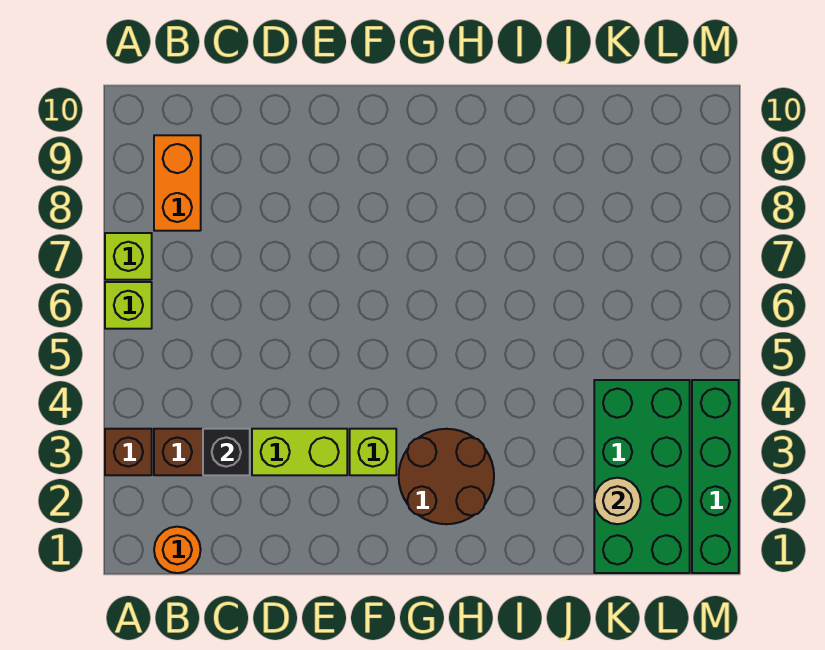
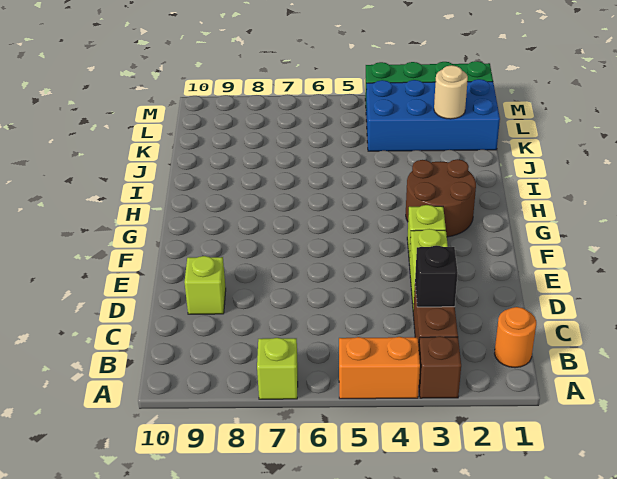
lime brick A6 level 1 -> lime brick D9 level 1
orange brick B8:B9 level 1 -> orange brick A4:A5 level 1
green brick K1:L4 level 1 -> blue brick K1:L4 level 1

